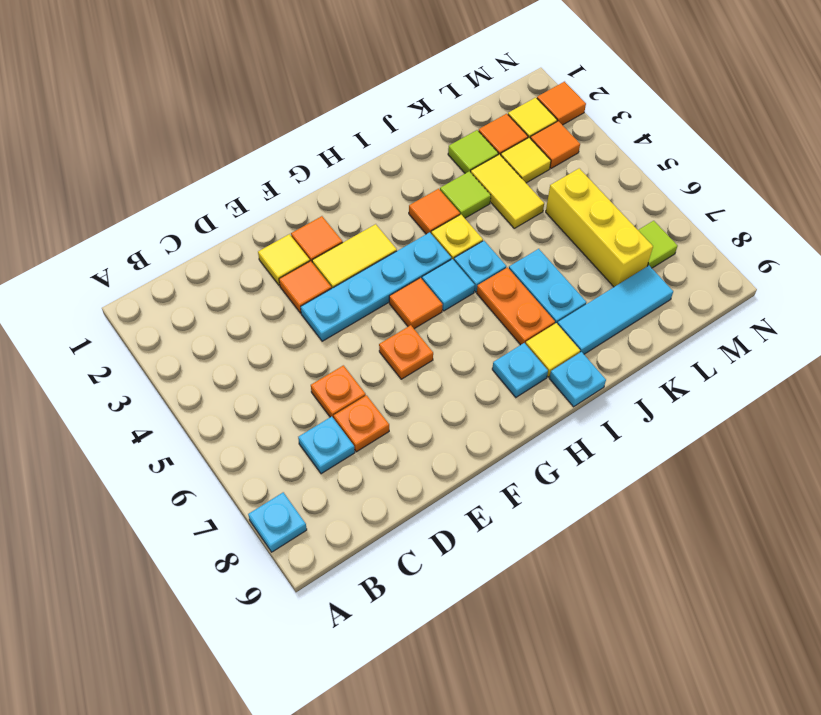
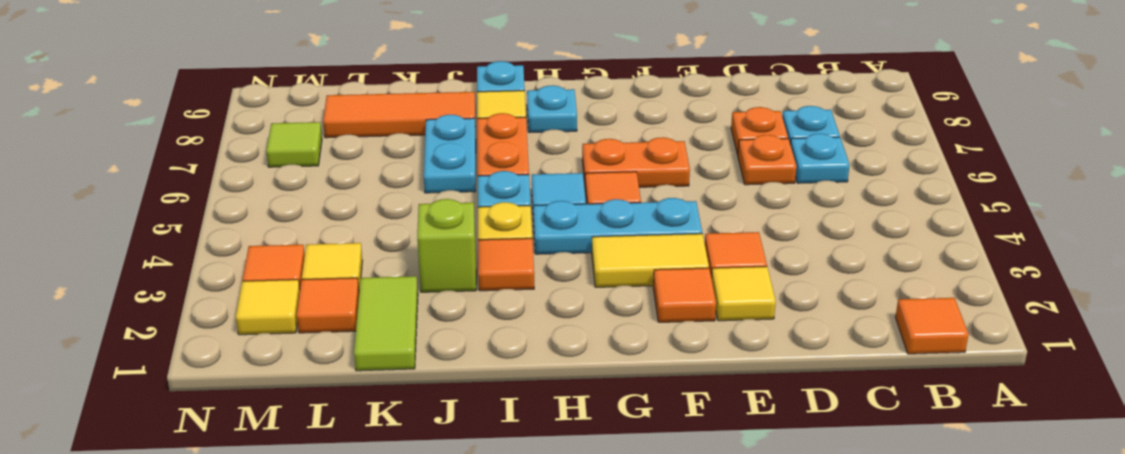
cyan plate A8 level 1 -> cyan plate C6 level 1
cyan plate E4:H4 level 1 -> cyan plate F4:H4 level 1
orange plate F6 level 1 -> orange plate F6:G6 level 1
lime tile J3 level 1 -> lime brick J3 level 1
cyan tile J8:L8 level 1 -> orange tile J8:L8 level 1
lime tile K2 level 1 -> lime tile K1:K2 level 1
yellow tile K3:K4 level 1 -> none
yellow brick L5:L7 level 1 -> none
orange tile N2 level 1 -> orange tile B1 level 1

